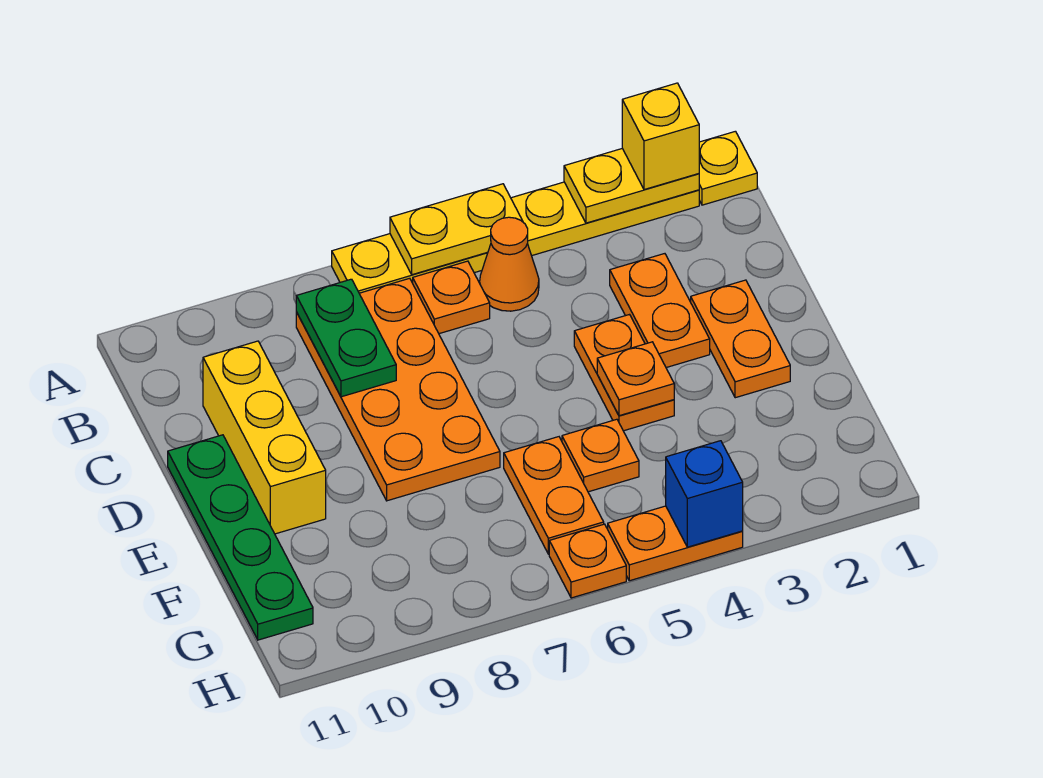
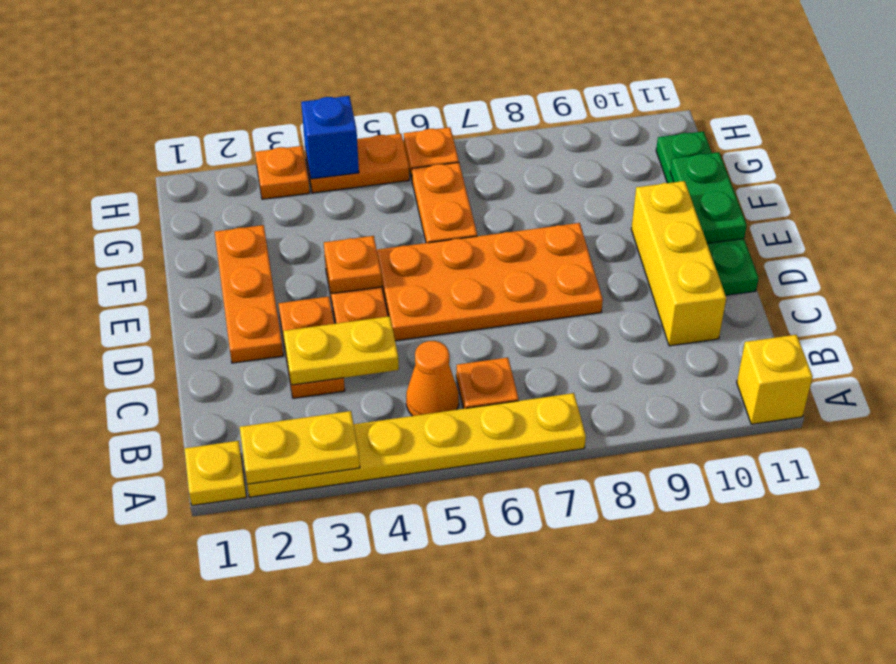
yellow brick A2 level 3 -> yellow brick A11 level 1
yellow plate A5:A6 level 2 -> yellow plate C3:C4 level 2
orange plate B7:E8 level 1 -> orange plate D5:E8 level 1
green plate B8:C8 level 2 -> green plate E11:F11 level 2
orange plate D2:E2 level 1 -> orange plate D2:F2 level 1
orange plate F5 level 1 -> orange plate H3 level 1

